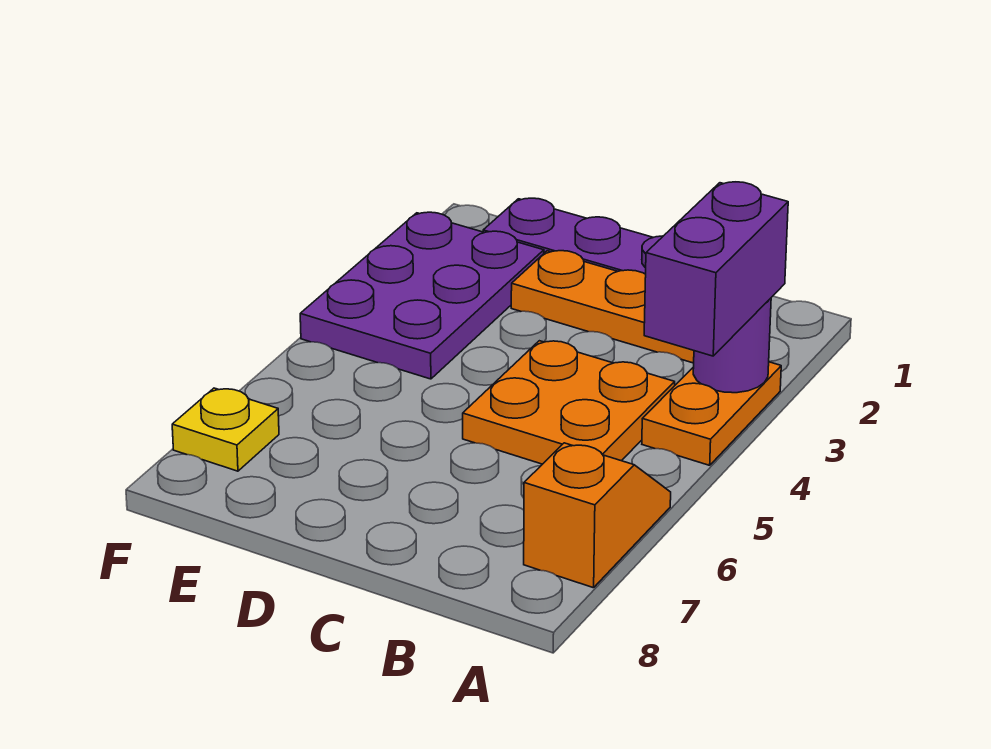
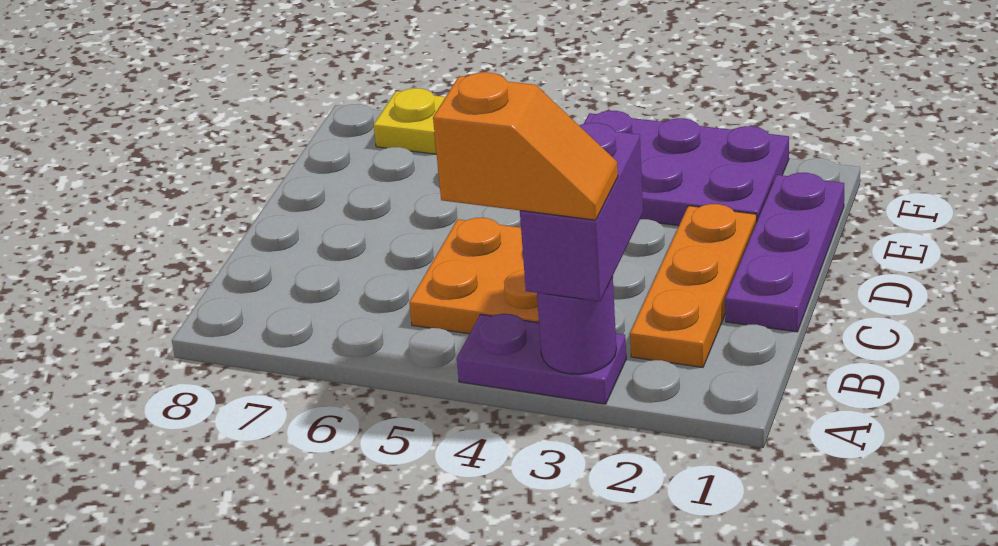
orange plate A3:A4 level 1 -> purple plate A3:A4 level 1
purple brick A3:A4 level 3 -> purple brick A3:B3 level 3
orange slope A6:A7 level 1 top 7 -> orange slope A3:A4 level 4 top 4

